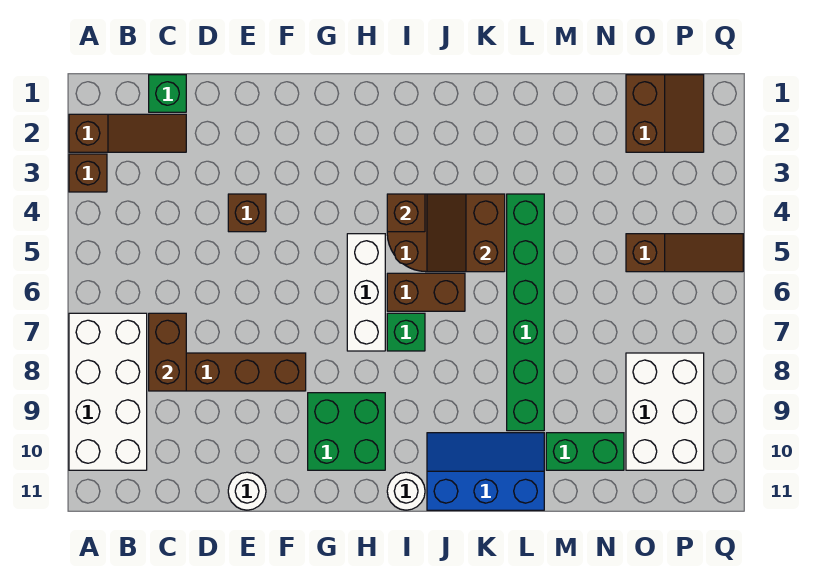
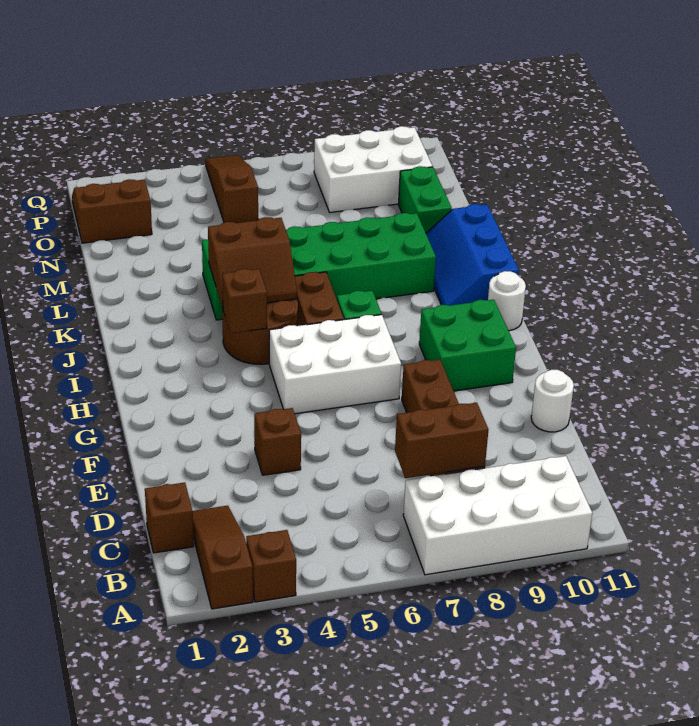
green brick C1 level 1 -> brown brick C1 level 1
white brick H5:H7 level 1 -> white brick G5:H7 level 1
green brick L4:L9 level 1 -> green brick K4:L9 level 1

